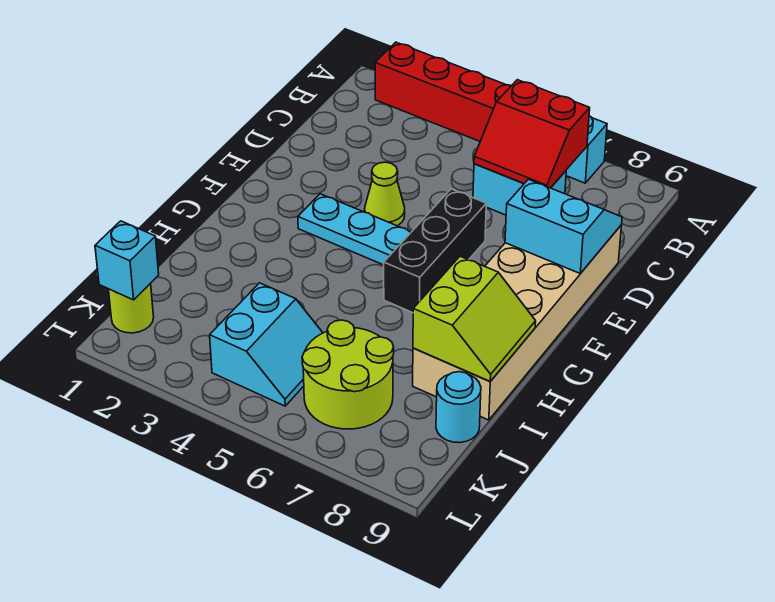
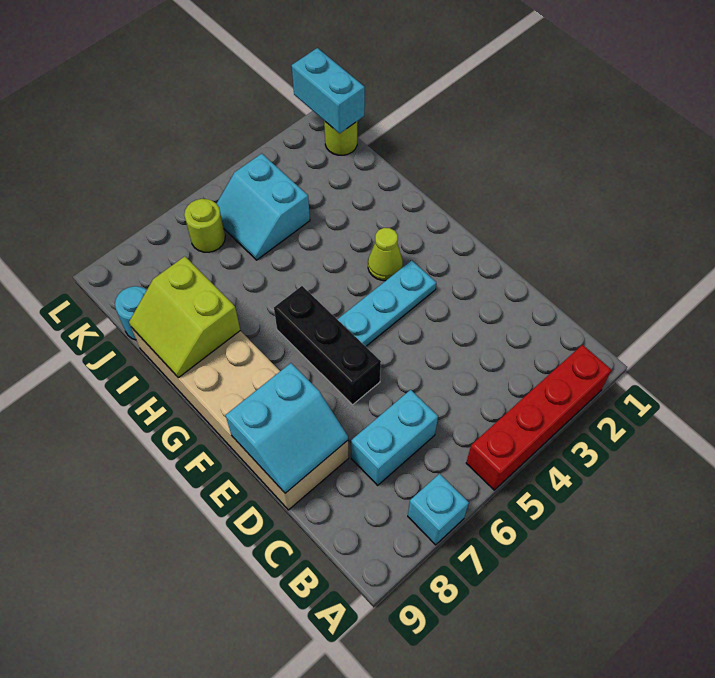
red slope B6:C7 level 2 top B -> none
lime cone E4 level 1 -> lime cone G3 level 1
lime round brick J6:K7 level 1 -> lime round brick K6 level 1
cyan brick K1 level 2 -> cyan brick K1:L1 level 2

